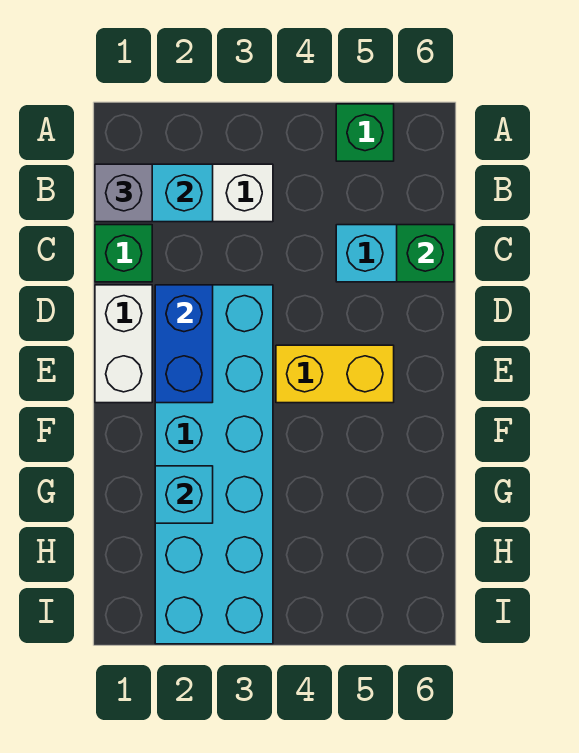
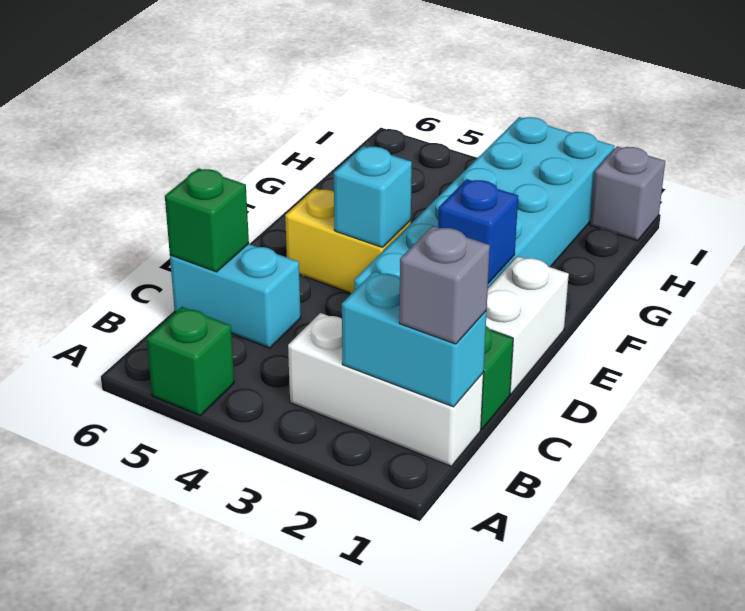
blue brick D2:E2 level 2 -> blue brick E2 level 2
cyan brick G2 level 2 -> cyan brick E4 level 2
none -> grey brick I1 level 1

